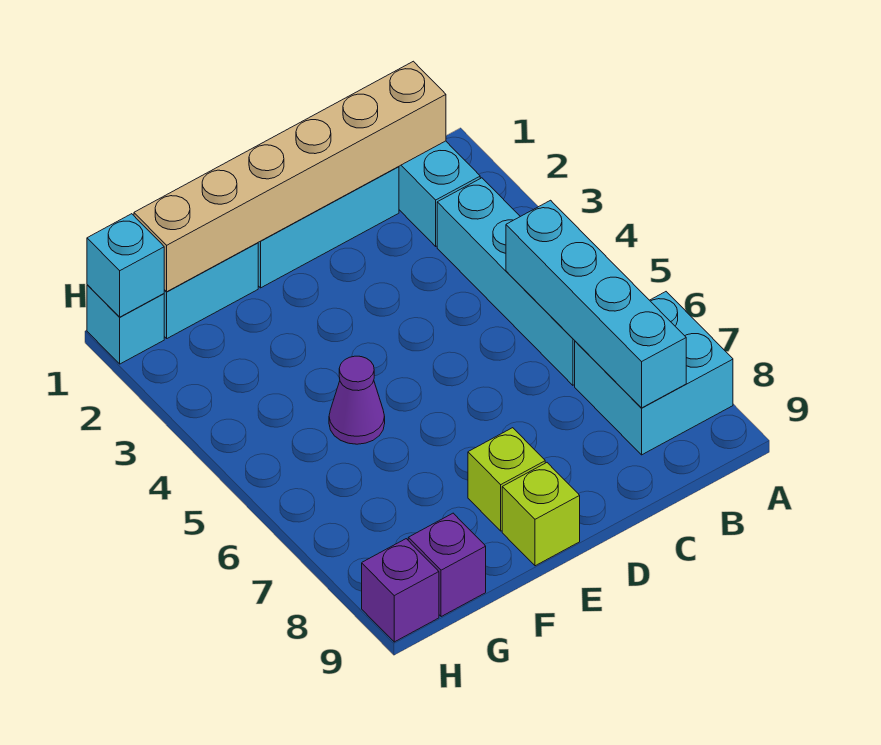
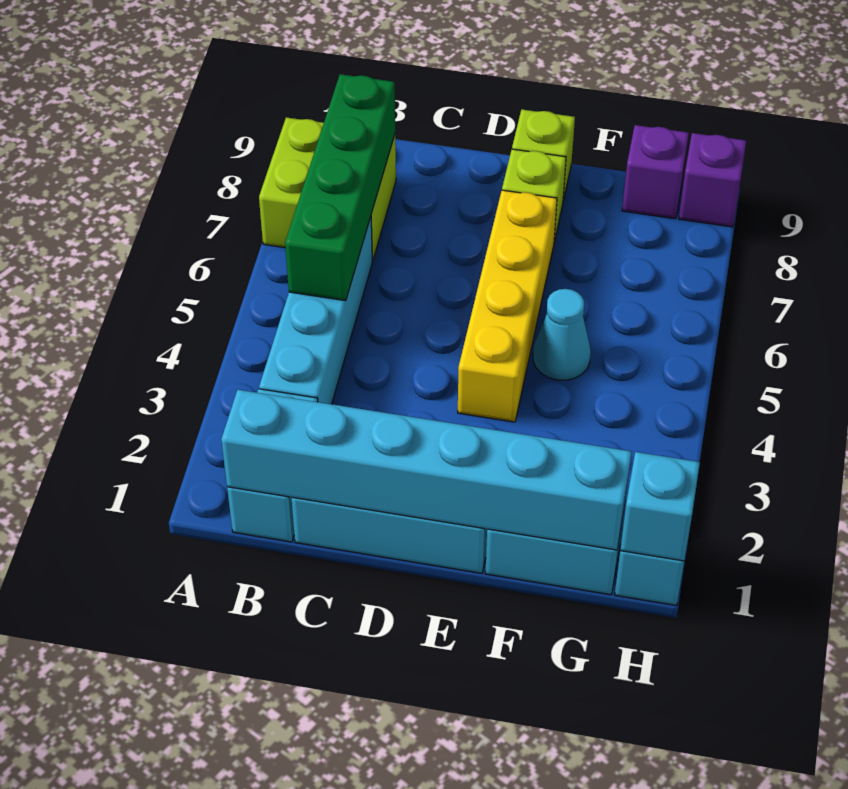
cyan brick A7:B8 level 1 -> lime brick A7:B8 level 1
tan brick B1:G1 level 2 -> cyan brick B1:G1 level 2
cyan brick B5:B8 level 2 -> green brick B5:B8 level 2
none -> yellow brick E4:E7 level 1
purple cone F5 level 1 -> cyan cone F5 level 1

